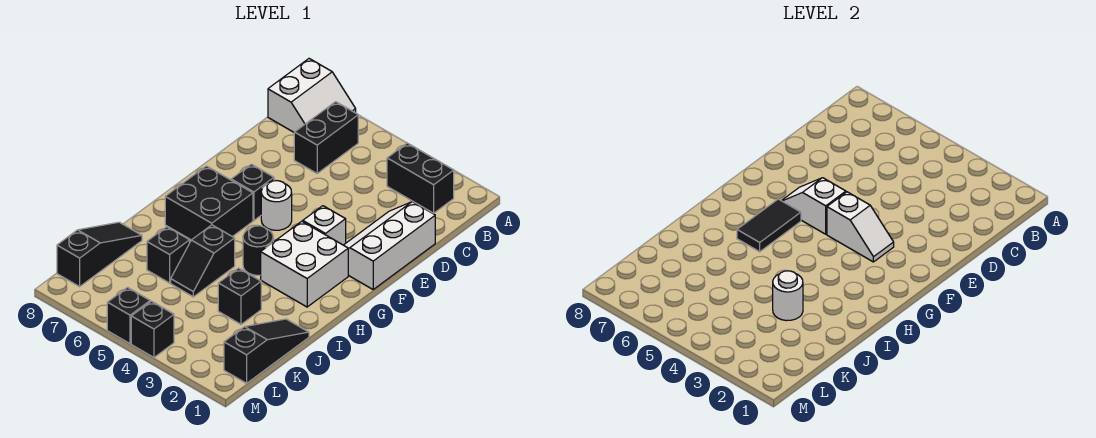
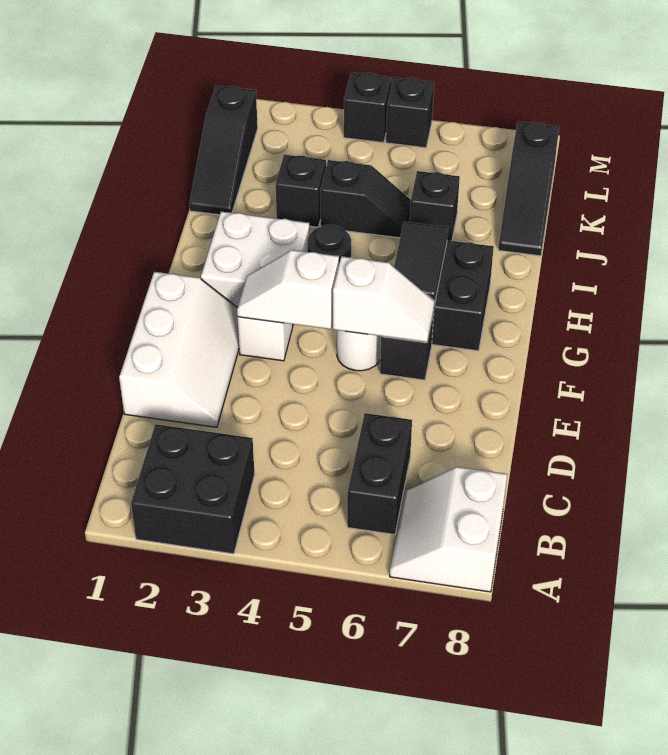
black brick B2:B3 level 1 -> black brick A2:B3 level 1
black slope I5:J5 level 1 top I -> black slope J4:J5 level 1 top 4
white round brick J3 level 2 -> none

